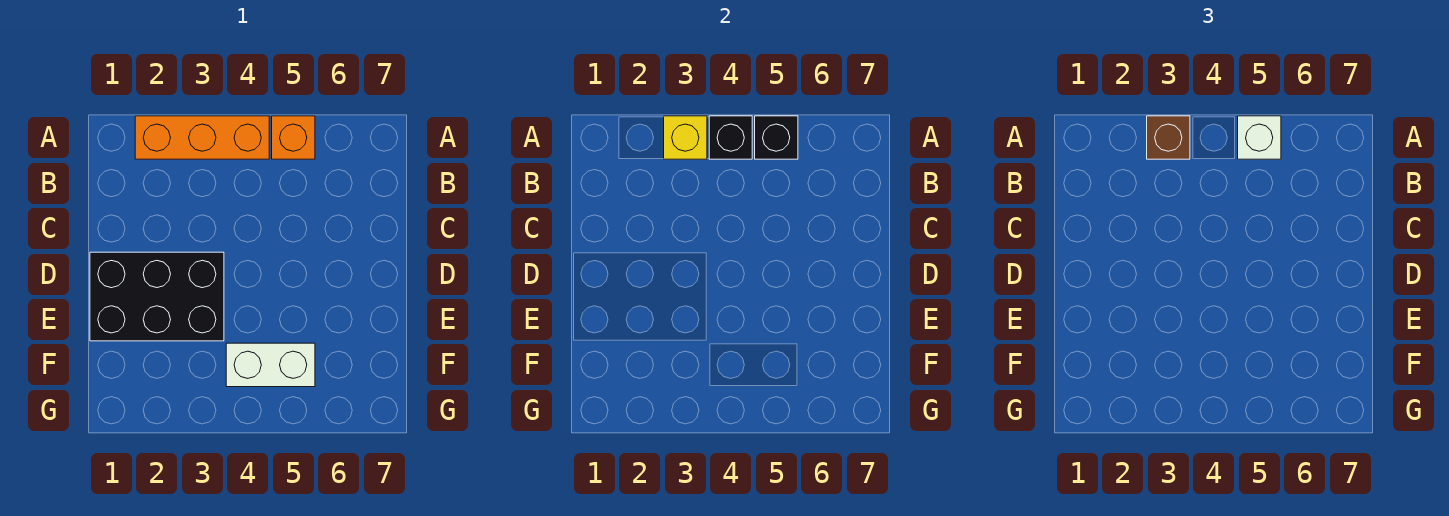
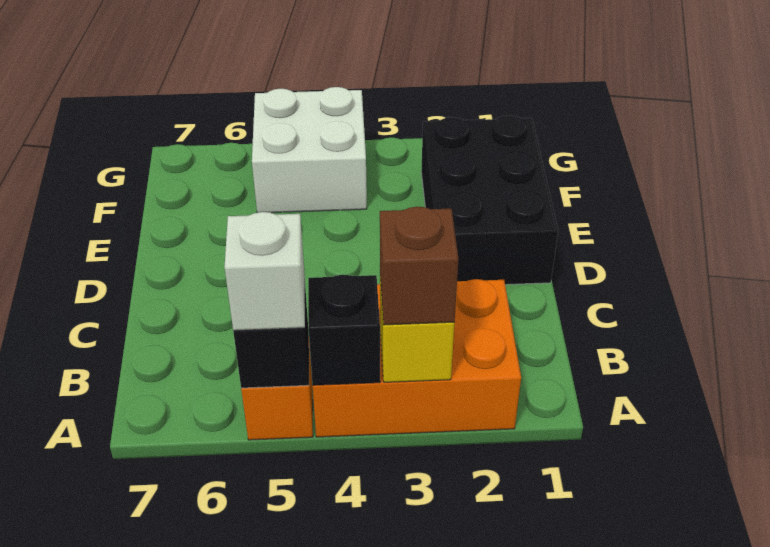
orange brick A2:A4 level 1 -> orange brick A2:B4 level 1
black brick D1:E3 level 1 -> black brick D1:F2 level 1
white brick F4:F5 level 1 -> white brick F4:G5 level 1

